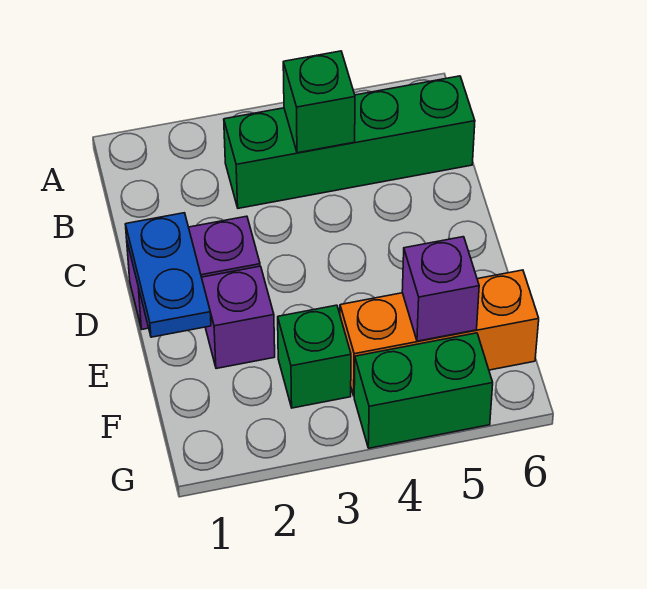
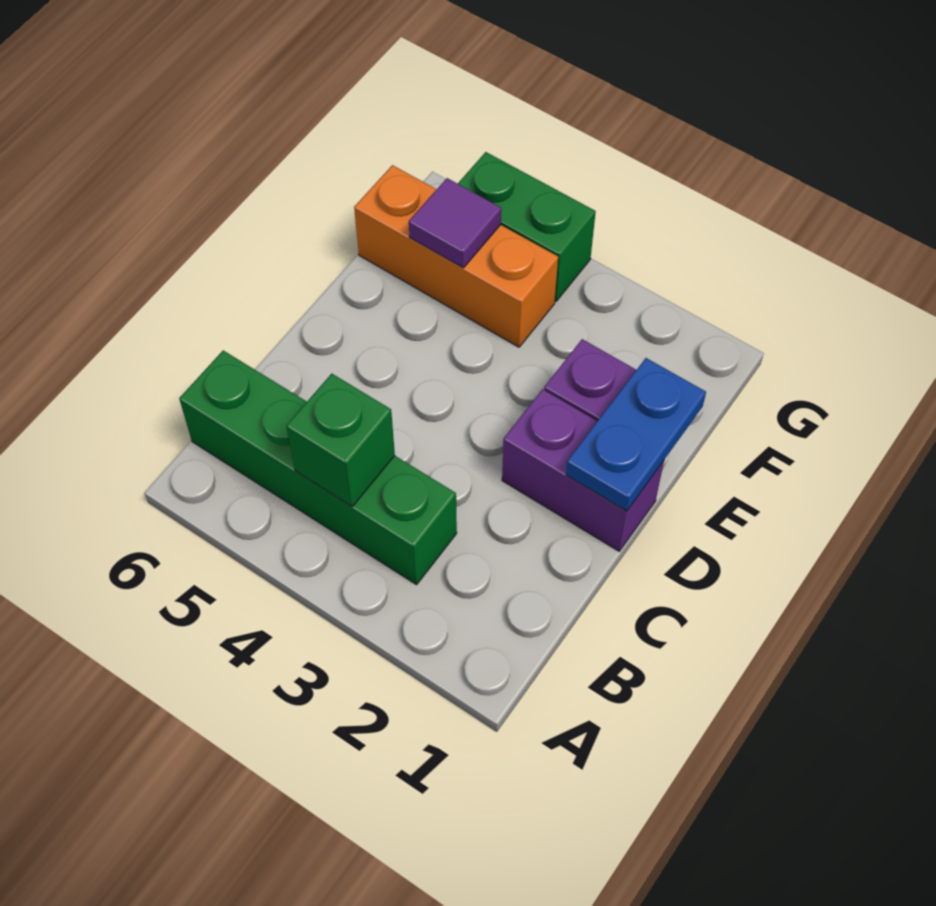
green brick F3 level 1 -> none
purple brick F5 level 2 -> purple tile F5 level 2

